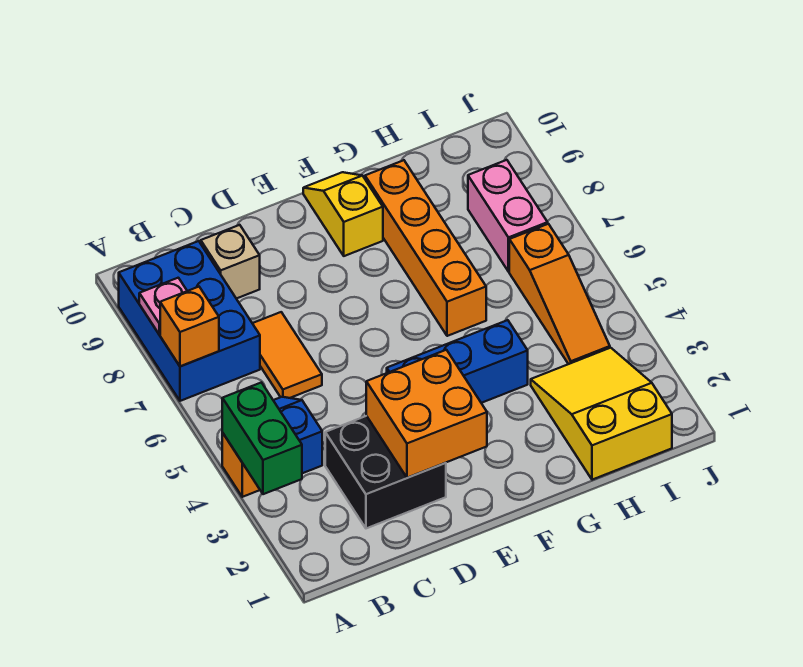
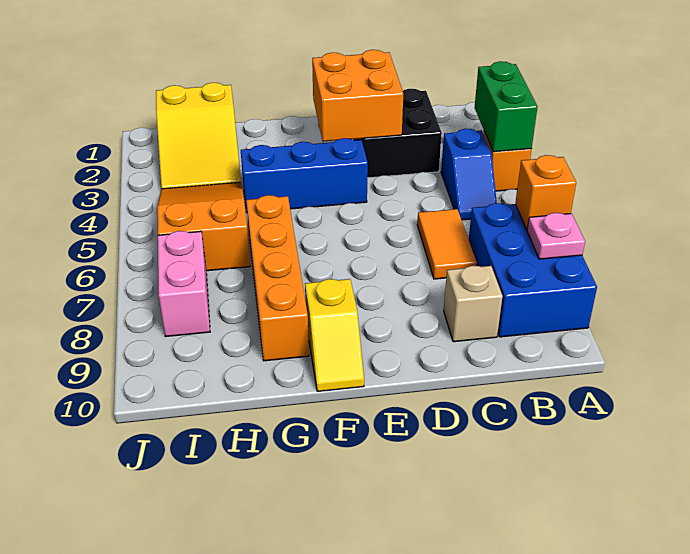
orange slope I4:I6 level 1 top 6 -> orange slope H4:I6 level 1 top 6

